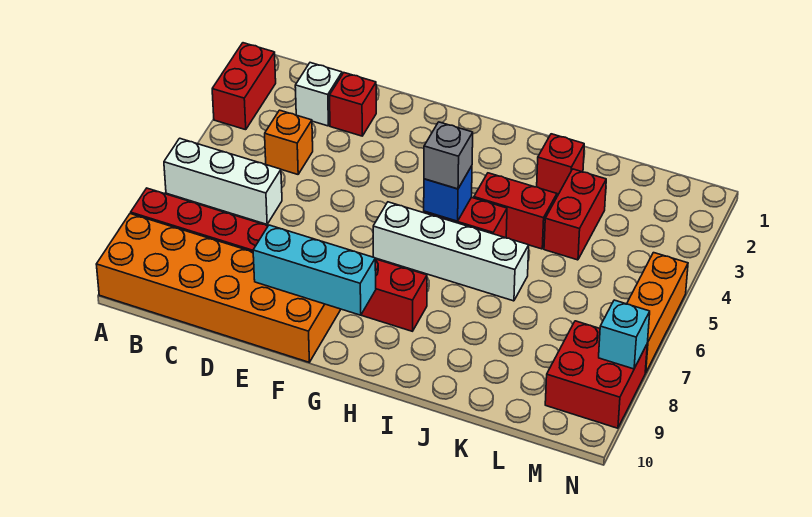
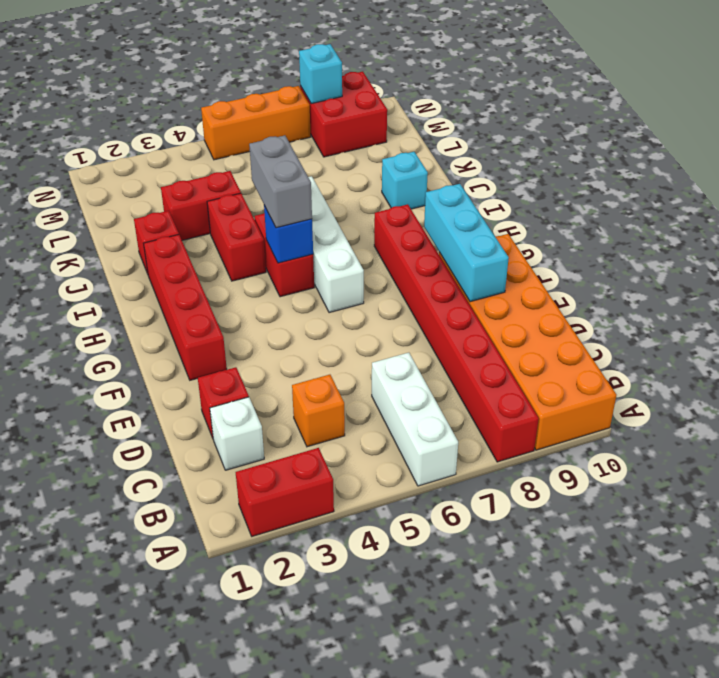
none -> red brick F2:I2 level 1
grey brick H5 level 3 -> grey brick H5:I5 level 3
none -> cyan brick J9 level 1

